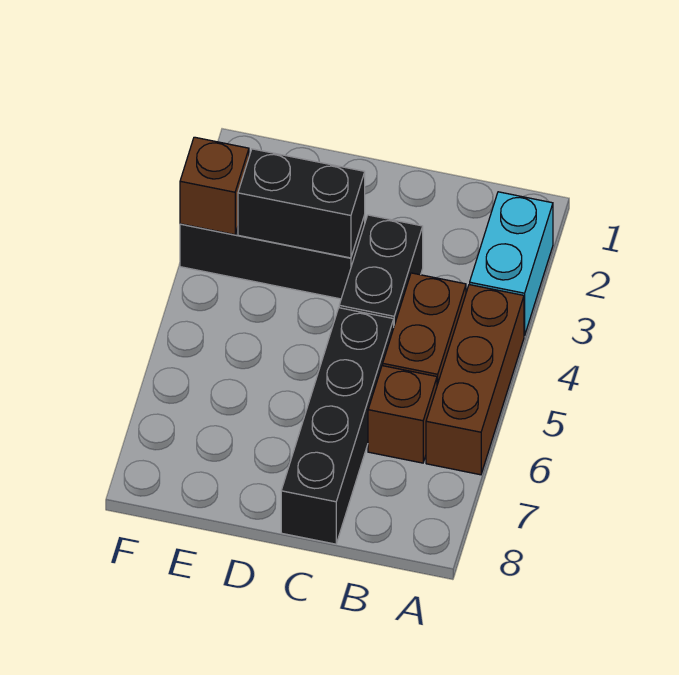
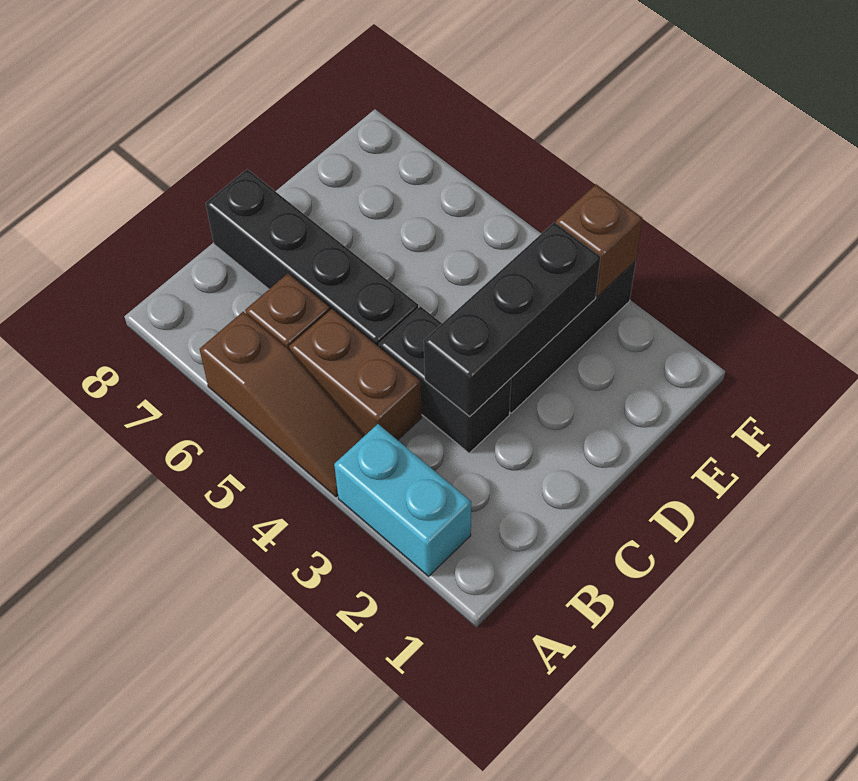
brown brick A4:A6 level 1 -> brown slope A4:A6 level 1 top 6
black brick D3:E3 level 2 -> black brick C3:E3 level 2

